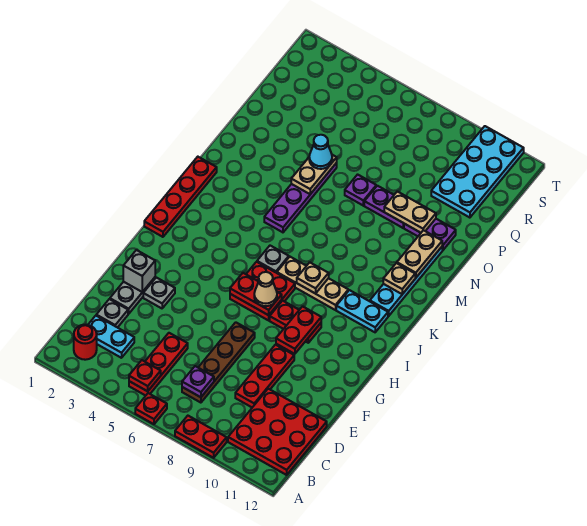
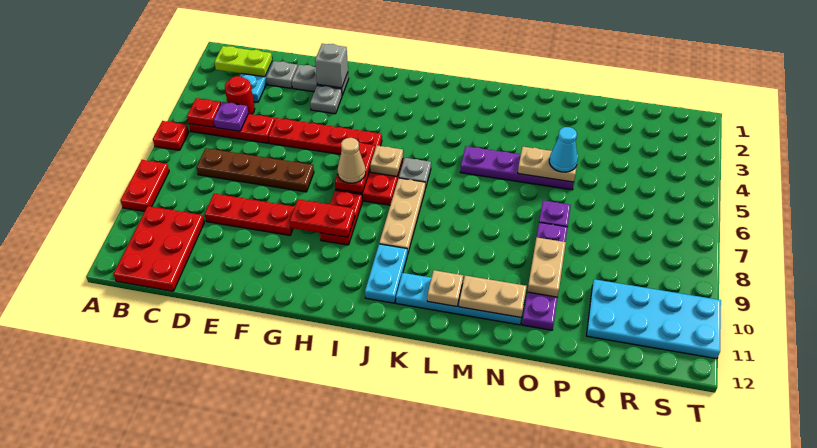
red round brick B2 level 1 -> red round brick C4 level 1
none -> lime plate B2:C2 level 2
red plate B10:D12 level 1 -> red plate B10:C12 level 1
purple plate C7 level 2 -> purple plate C5 level 2
red plate I1:L1 level 1 -> red plate E5:H5 level 1
tan plate J8 level 2 -> tan plate I6 level 2

